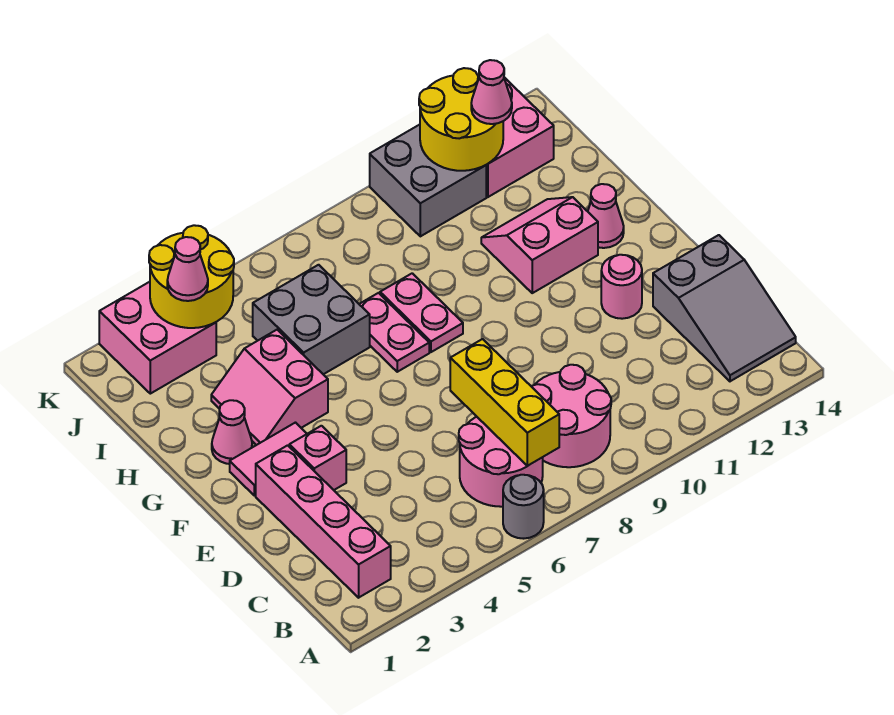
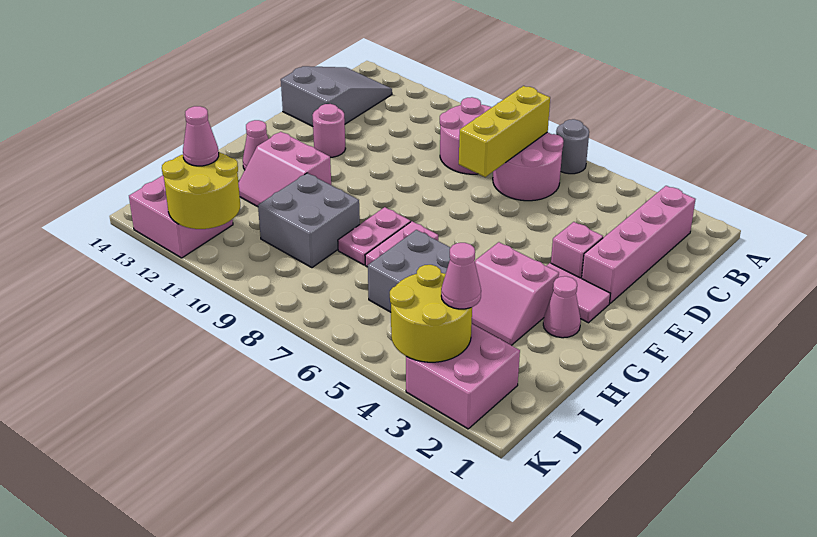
pink slope G3:H4 level 1 top 4 -> pink slope G3:H4 level 1 top G
grey brick J10:K11 level 1 -> grey brick H9:I10 level 1

